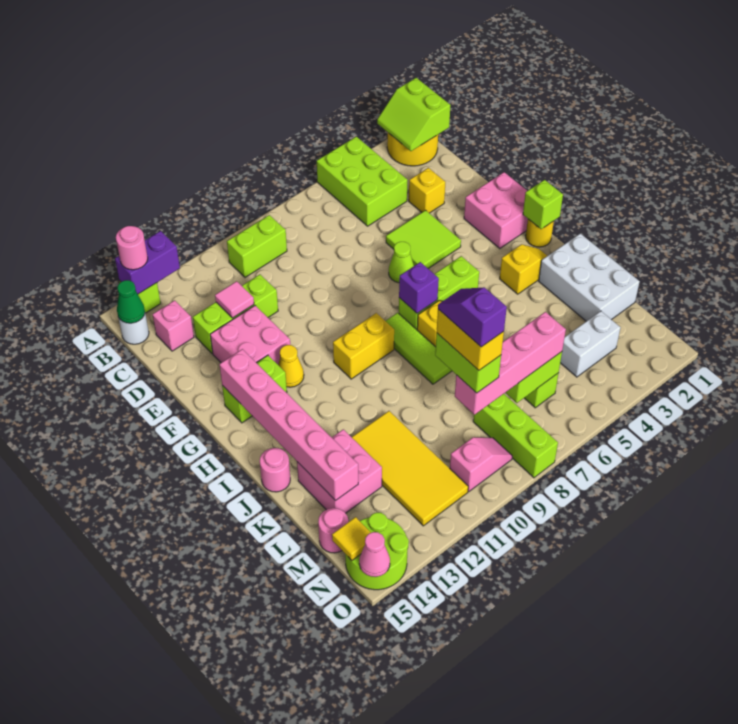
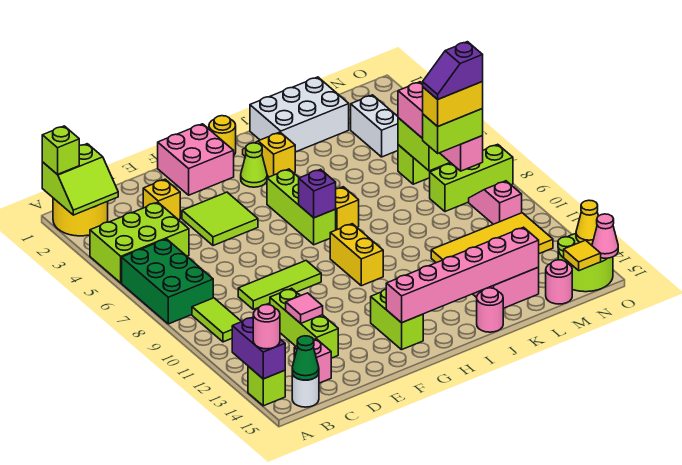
none -> green brick A6:B8 level 1
lime brick B9:B10 level 1 -> lime tile B9:B10 level 1
pink brick E12:F13 level 1 -> none
lime cone F6 level 1 -> lime cone H3 level 1
yellow cone G12 level 1 -> yellow cone O14 level 2
lime brick H1 level 2 -> lime brick A1 level 3
lime tile H8:J8 level 1 -> lime tile D9:F9 level 1

